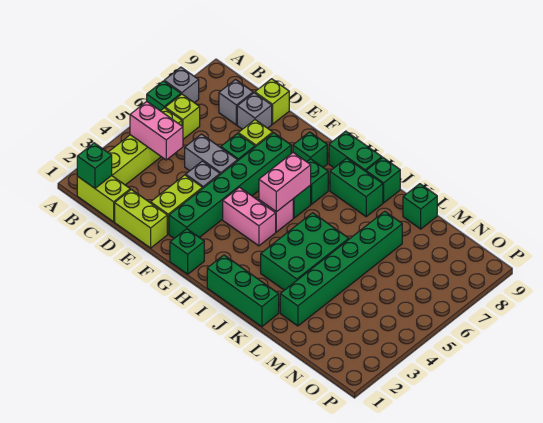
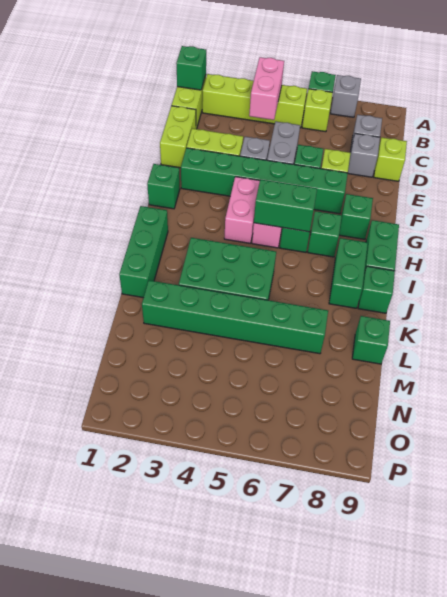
pink brick H5:H6 level 2 -> green brick H5:H6 level 2

